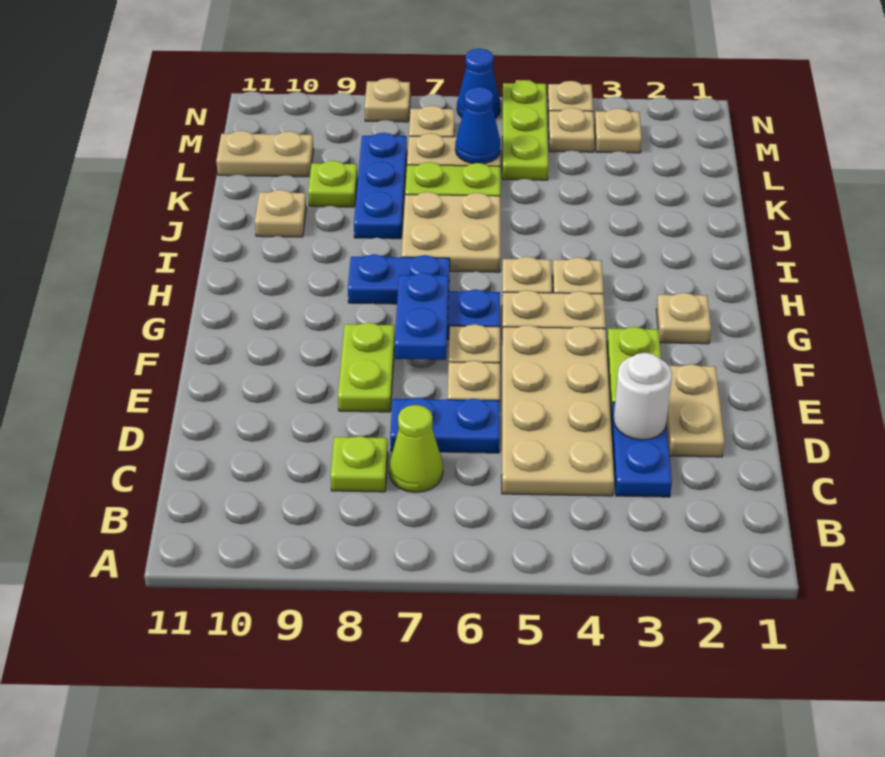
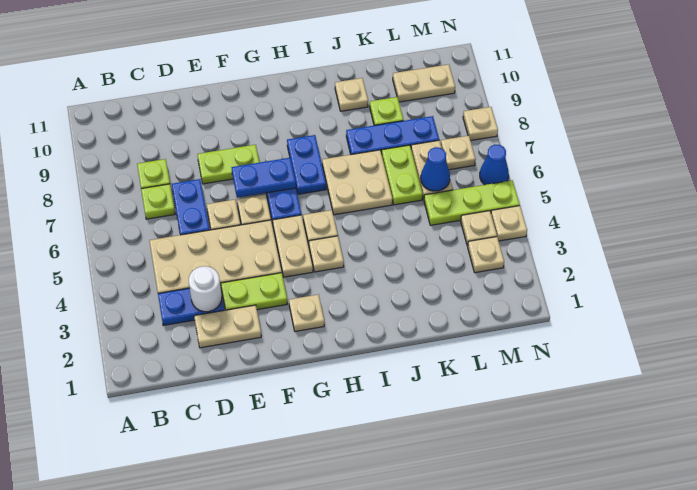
lime cone C7 level 1 -> lime plate C7 level 1
tan plate L10:L11 level 1 -> tan plate L10:M10 level 1

